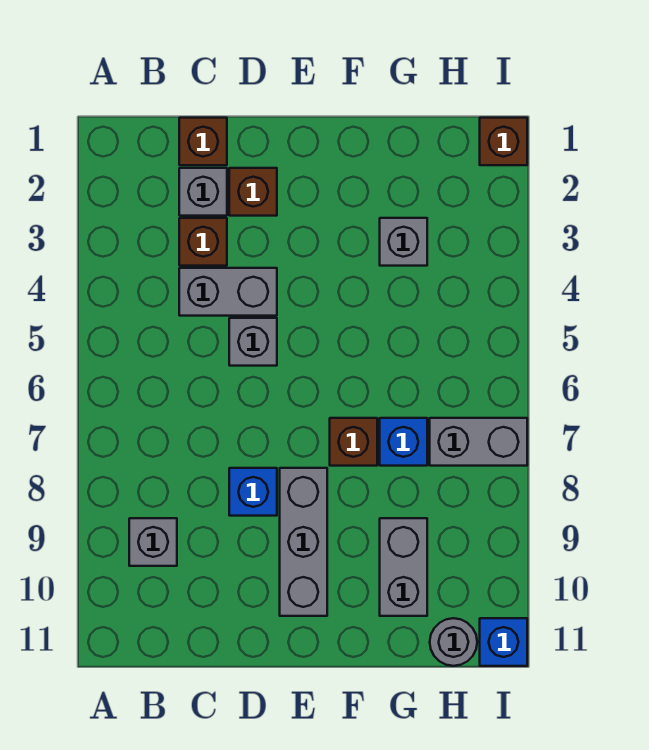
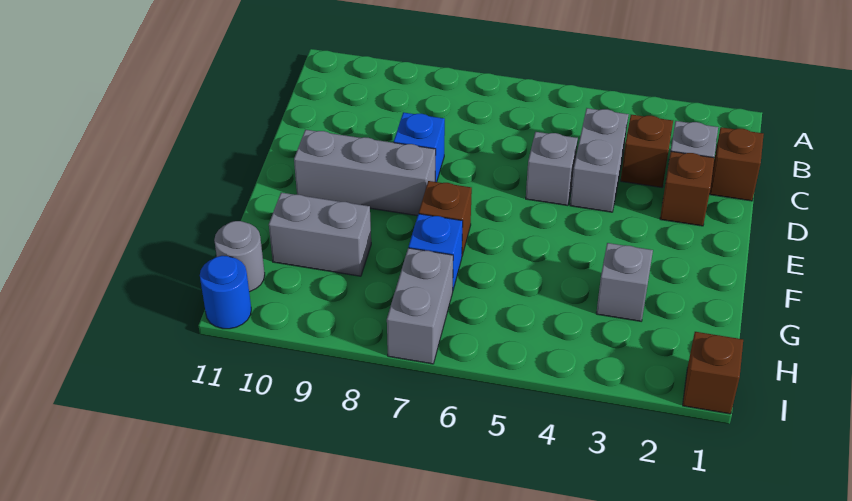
grey brick B9 level 1 -> none
blue brick I11 level 1 -> blue round brick I11 level 1

